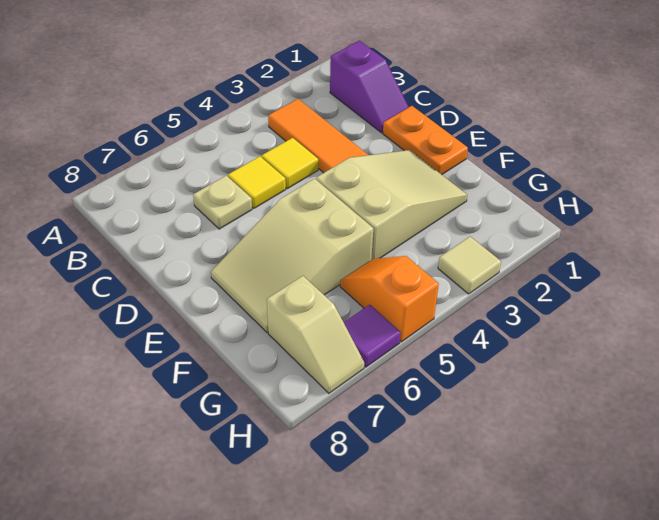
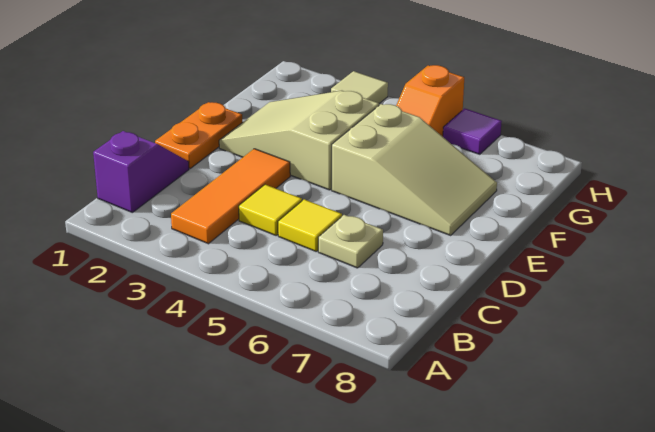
tan slope G7:H7 level 1 top G -> none

